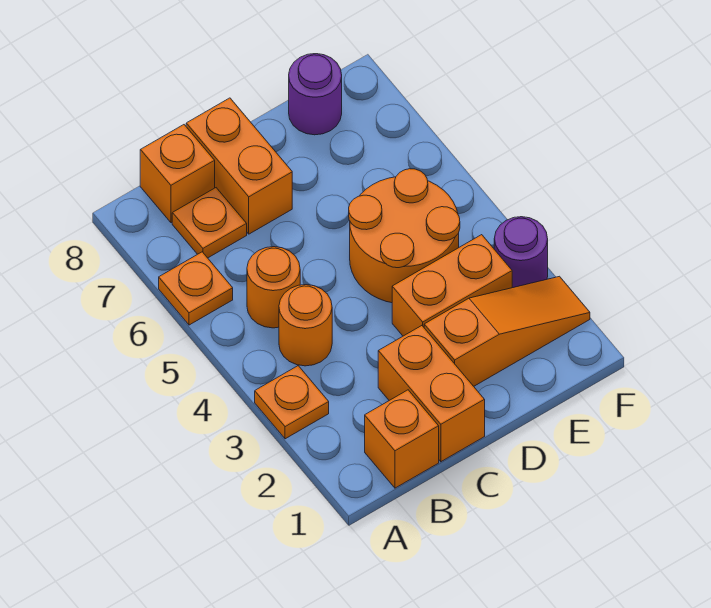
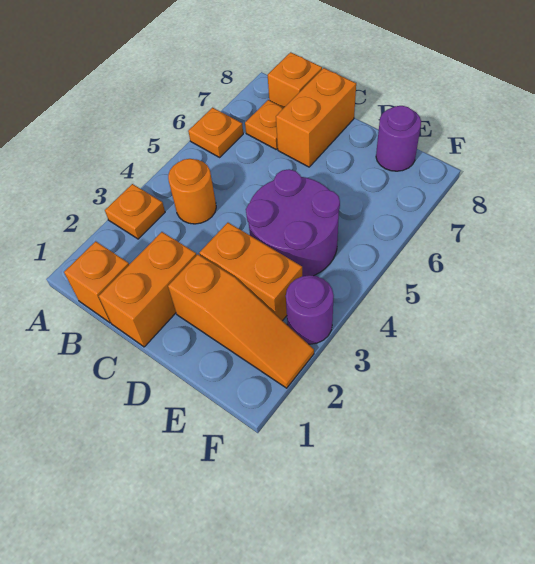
orange round brick B5 level 1 -> none
orange round brick D4:E5 level 1 -> purple round brick D4:E5 level 1

